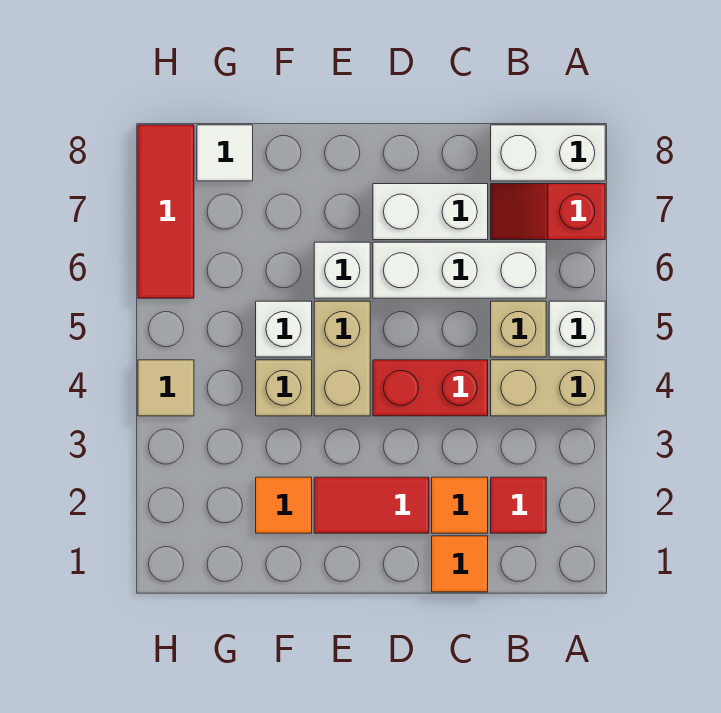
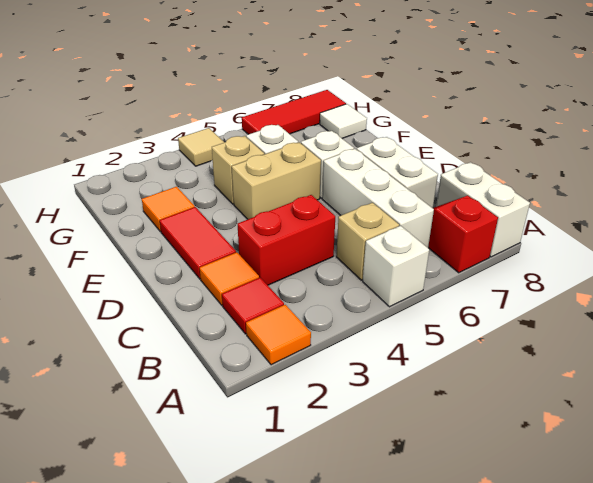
tan brick A4:B4 level 1 -> none
orange tile C1 level 1 -> orange tile A2 level 1
red brick C4:D4 level 1 -> red brick C3:C4 level 1

